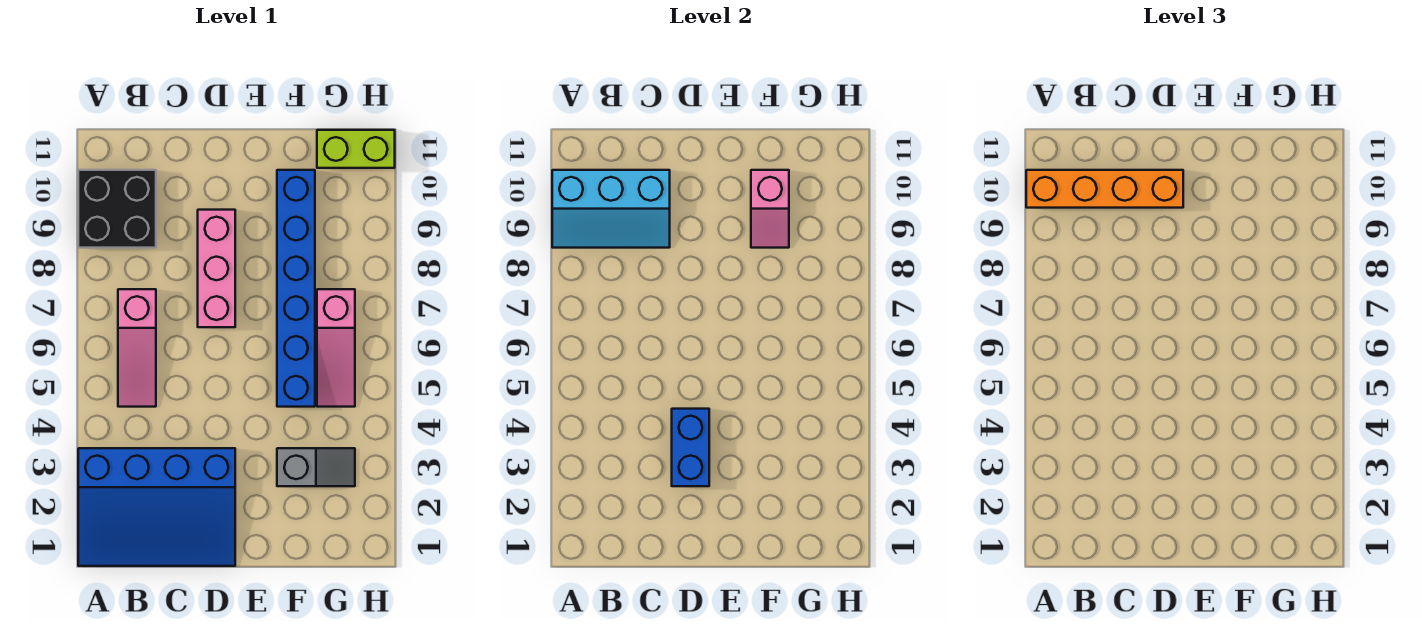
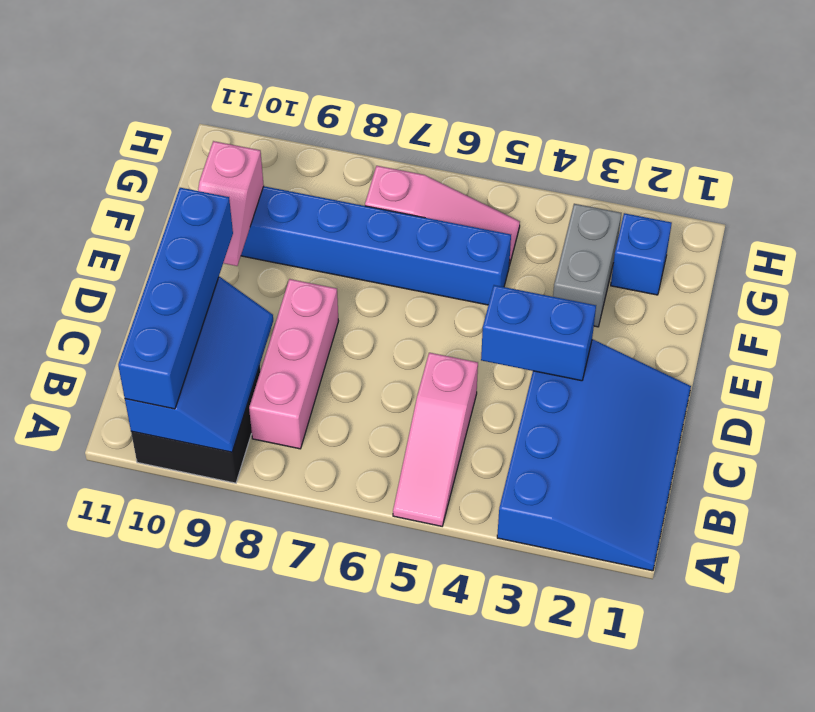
cyan slope A9:C10 level 2 top 10 -> blue slope A9:C10 level 2 top 10
orange brick A10:D10 level 3 -> blue brick A10:D10 level 3
pink slope B5:B7 level 1 top 7 -> pink slope A5:C5 level 1 top C
pink brick D7:D9 level 1 -> pink brick B8:D8 level 1
grey slope F3:G3 level 1 top F -> grey brick F3:G3 level 1
pink slope F9:F10 level 2 top 10 -> pink slope E10:F10 level 2 top F
none -> blue brick G2 level 1
lime brick G11:H11 level 1 -> none

